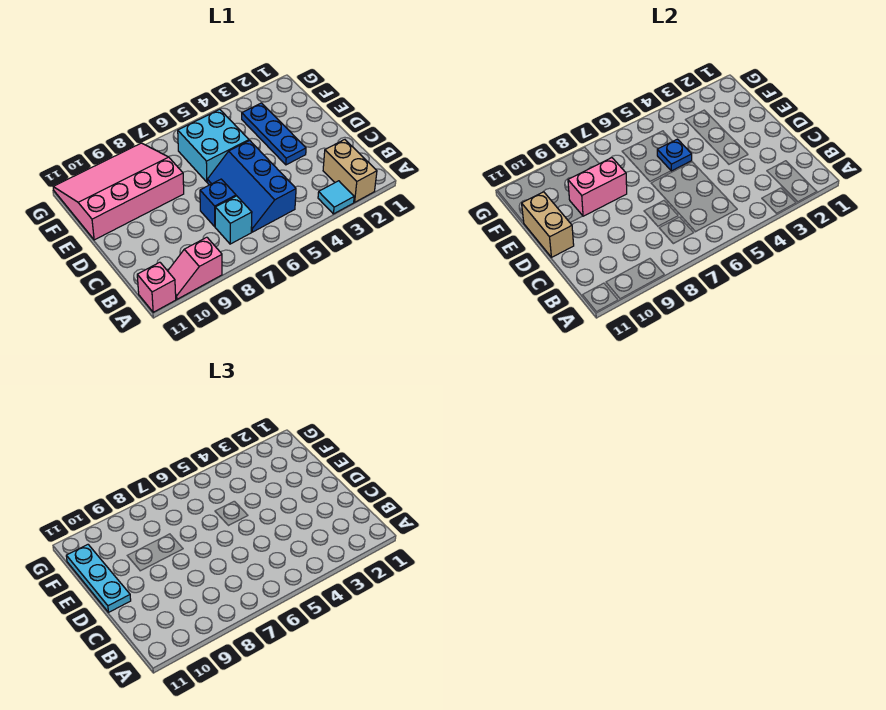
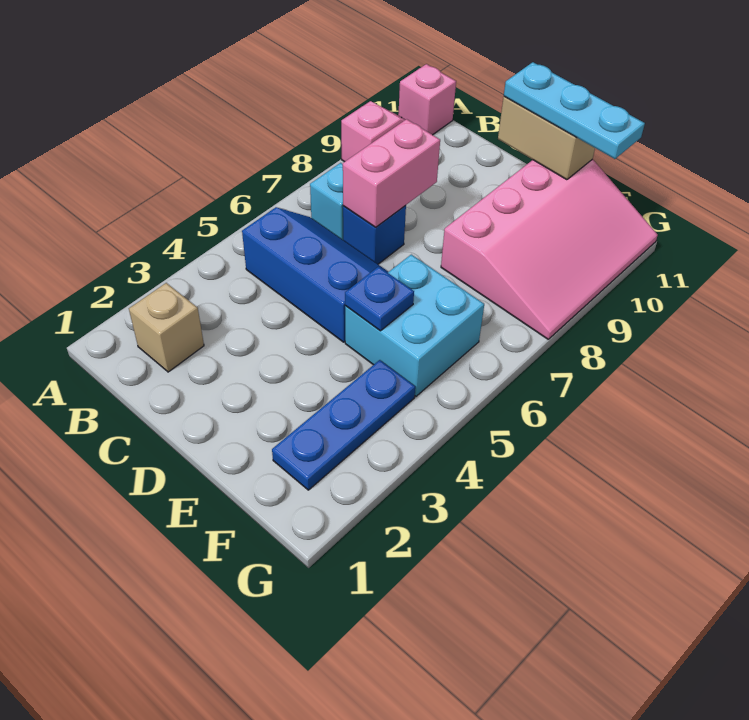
tan brick A2:B2 level 1 -> tan brick B2 level 1
cyan tile A3 level 1 -> none
blue plate D3:F3 level 1 -> blue plate F2:F4 level 1
pink brick E8:E9 level 2 -> pink brick C7:C8 level 2

